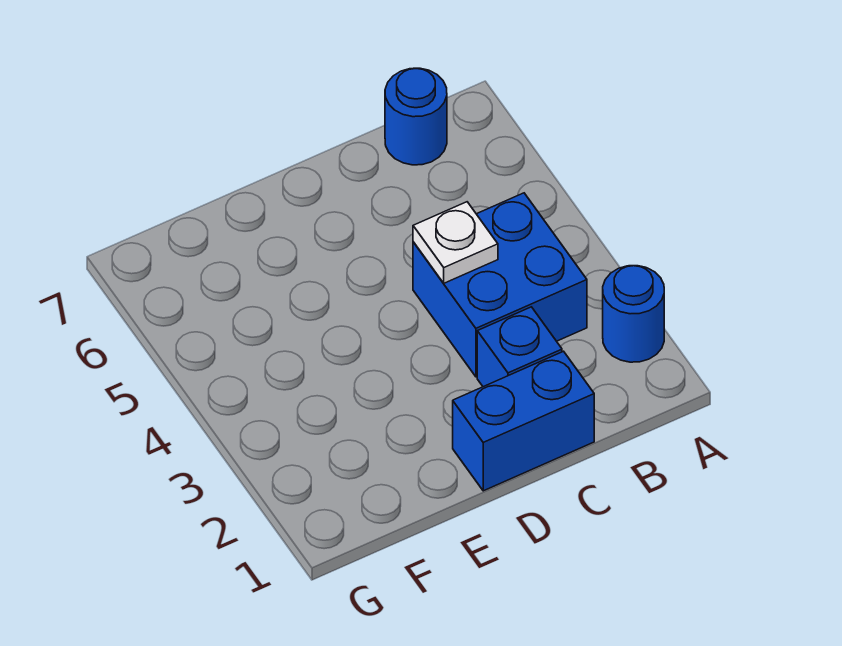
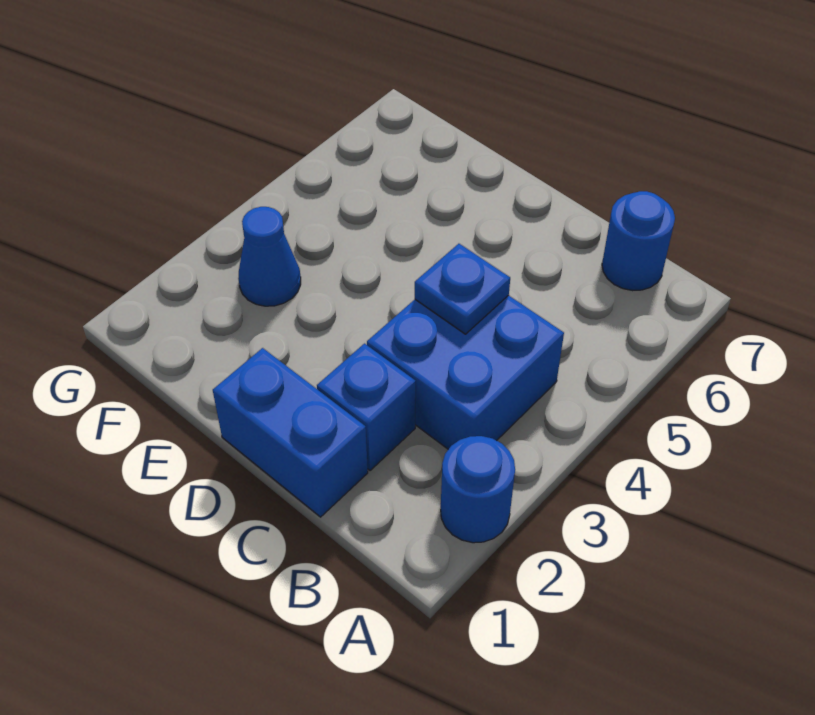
white plate C4 level 2 -> blue plate C4 level 2
none -> blue cone F3 level 1

